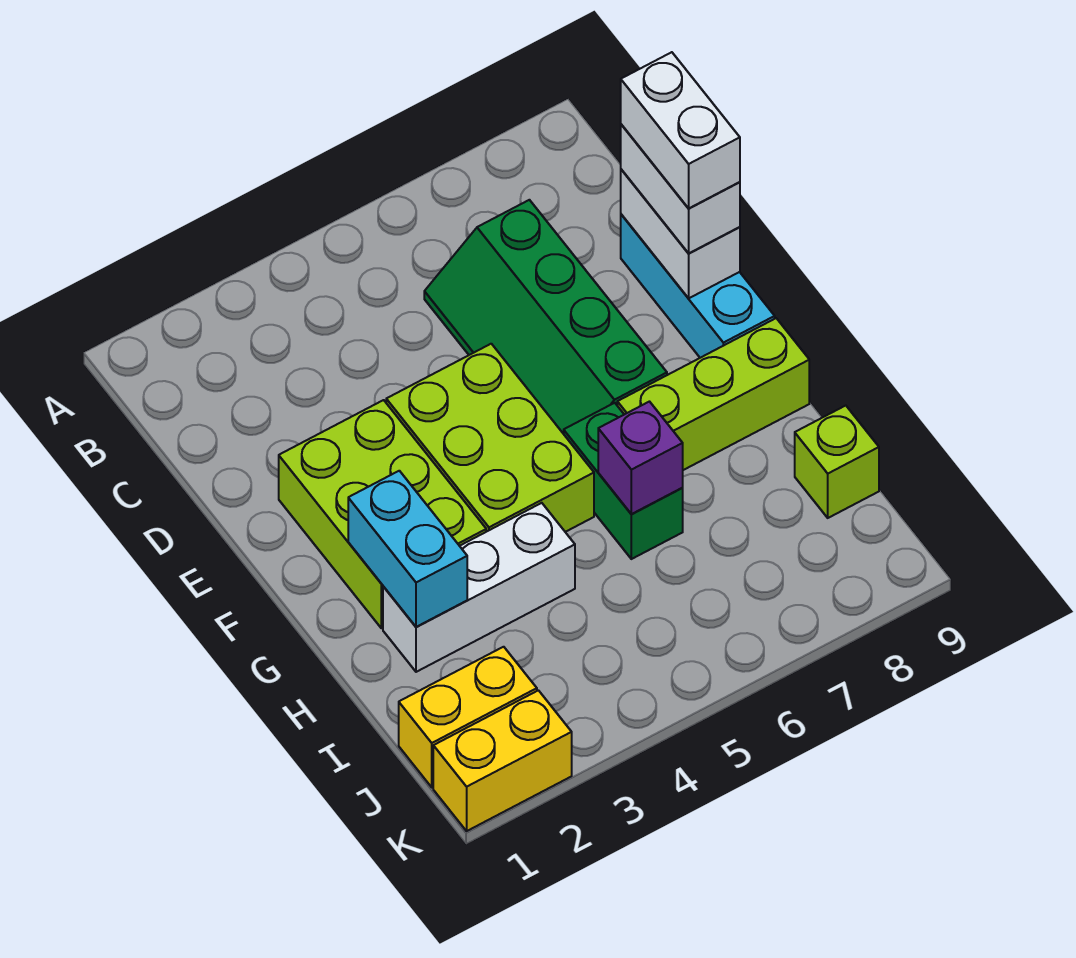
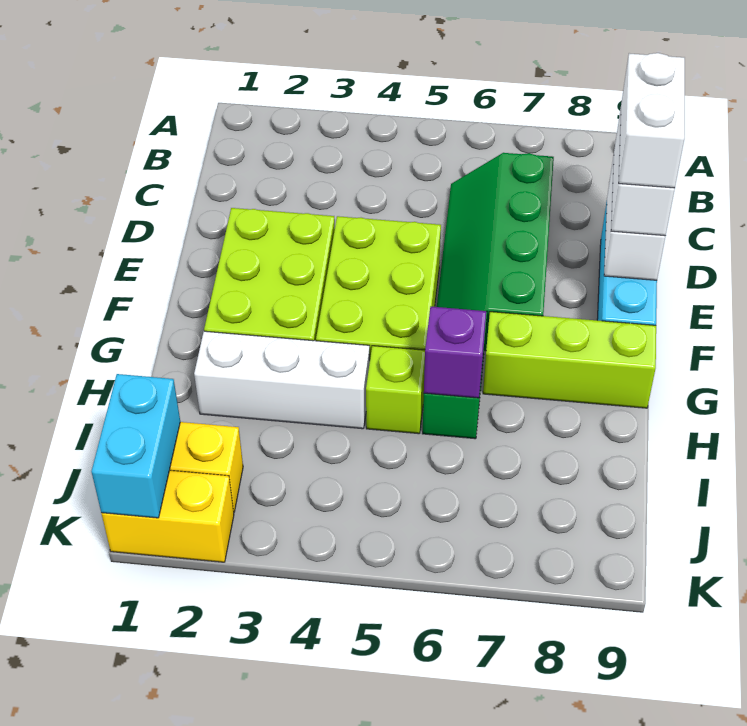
cyan brick G2:H2 level 2 -> cyan brick J1:K1 level 2
lime brick I9 level 1 -> lime brick H5 level 1

